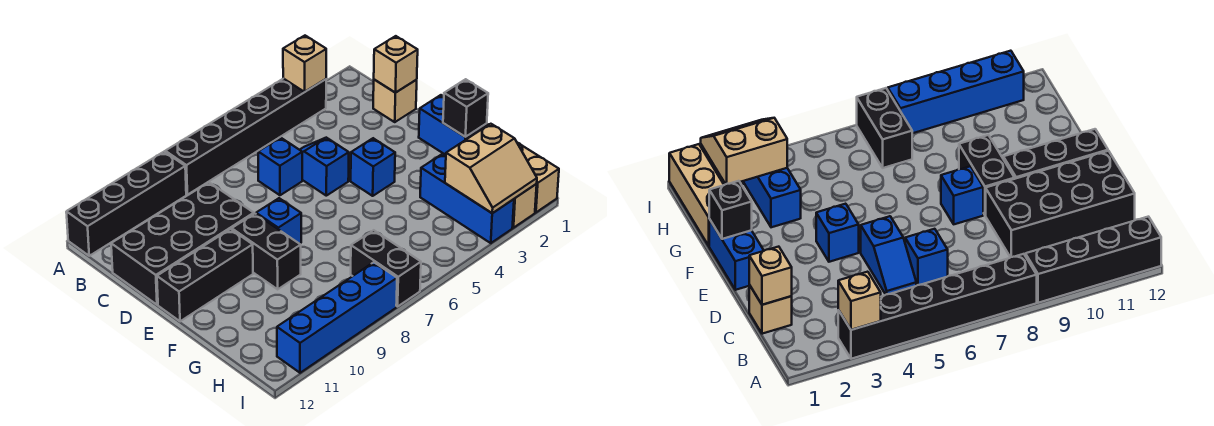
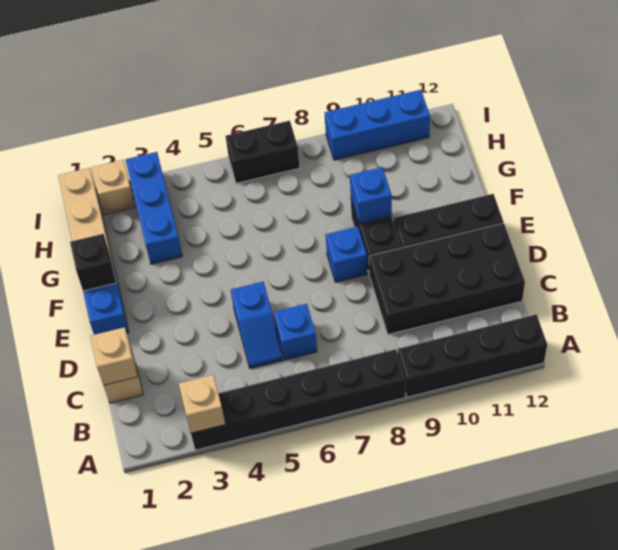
blue brick E4 level 1 -> blue brick F9 level 2
tan slope H2:I3 level 2 top H -> none
black brick H7:I7 level 1 -> black brick I6:I7 level 1
blue brick I8:I11 level 1 -> blue brick I9:I11 level 1

